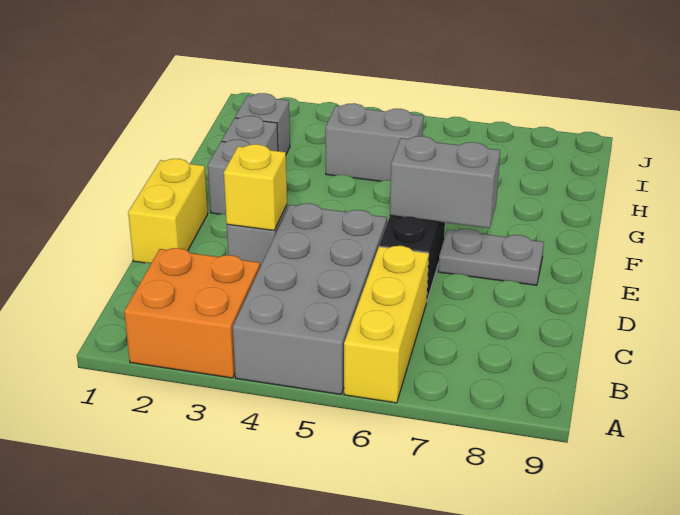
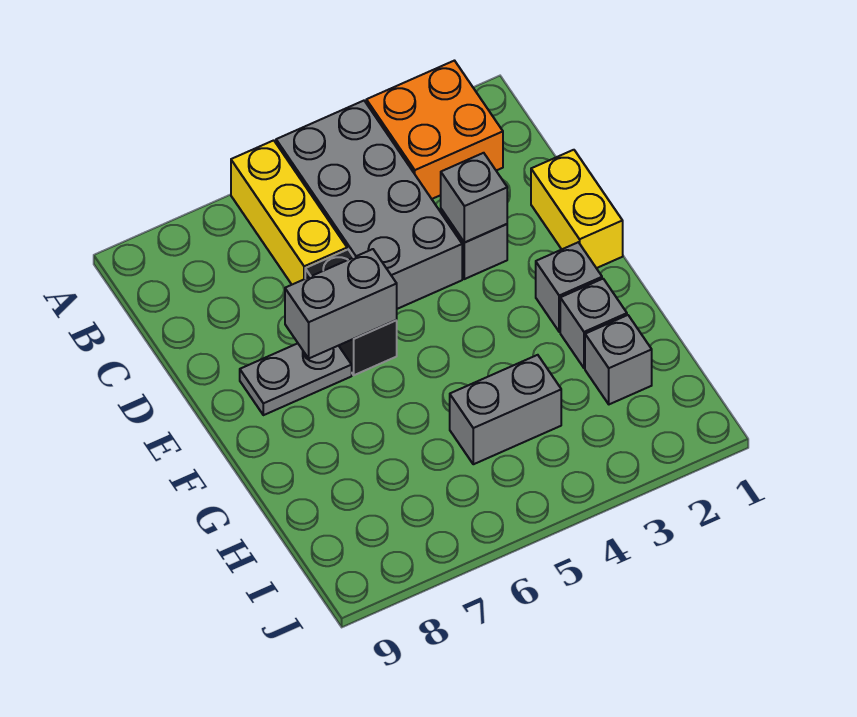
yellow brick D3 level 2 -> grey brick D3 level 2

